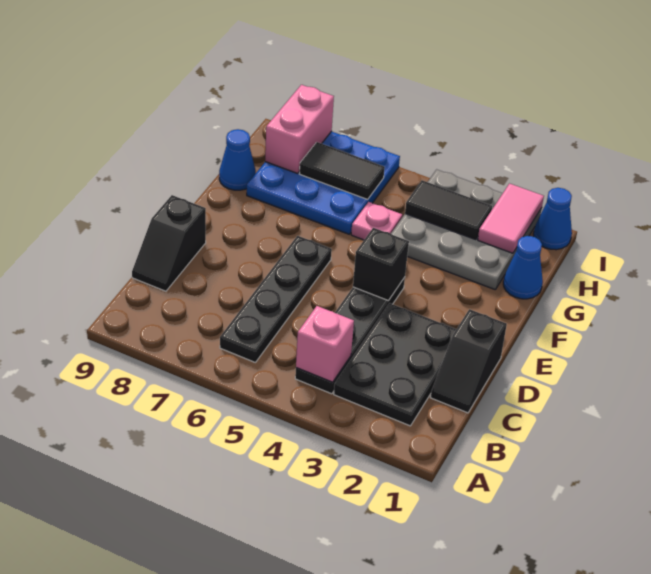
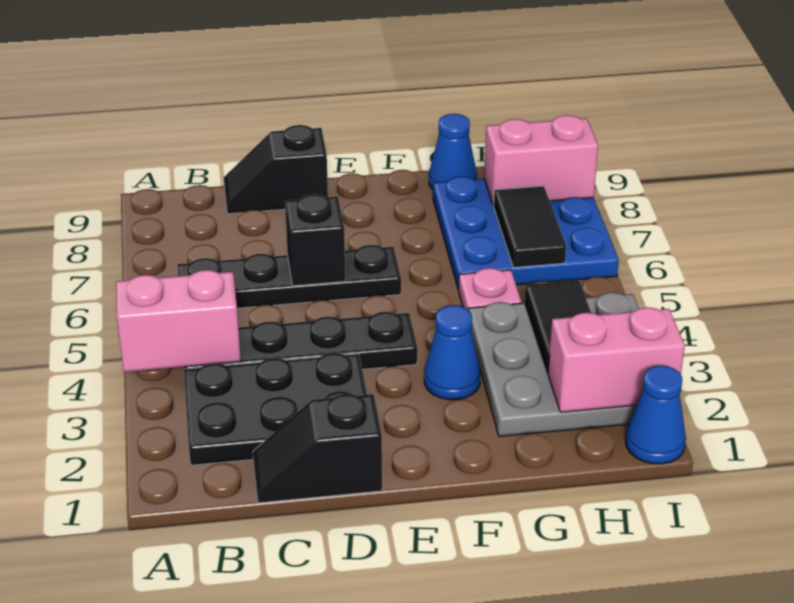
pink brick B4 level 2 -> pink brick A4:B4 level 2
black brick E4 level 2 -> black brick D6 level 2
blue cone G1 level 1 -> blue cone F3 level 1
pink tile H2:I2 level 2 -> pink brick H2:I2 level 2

